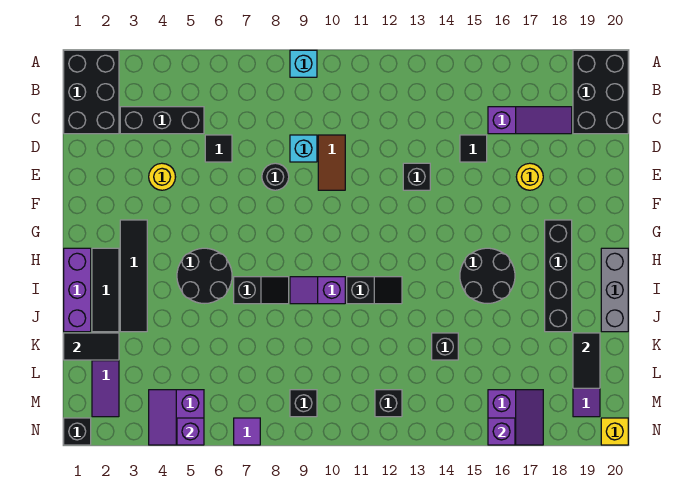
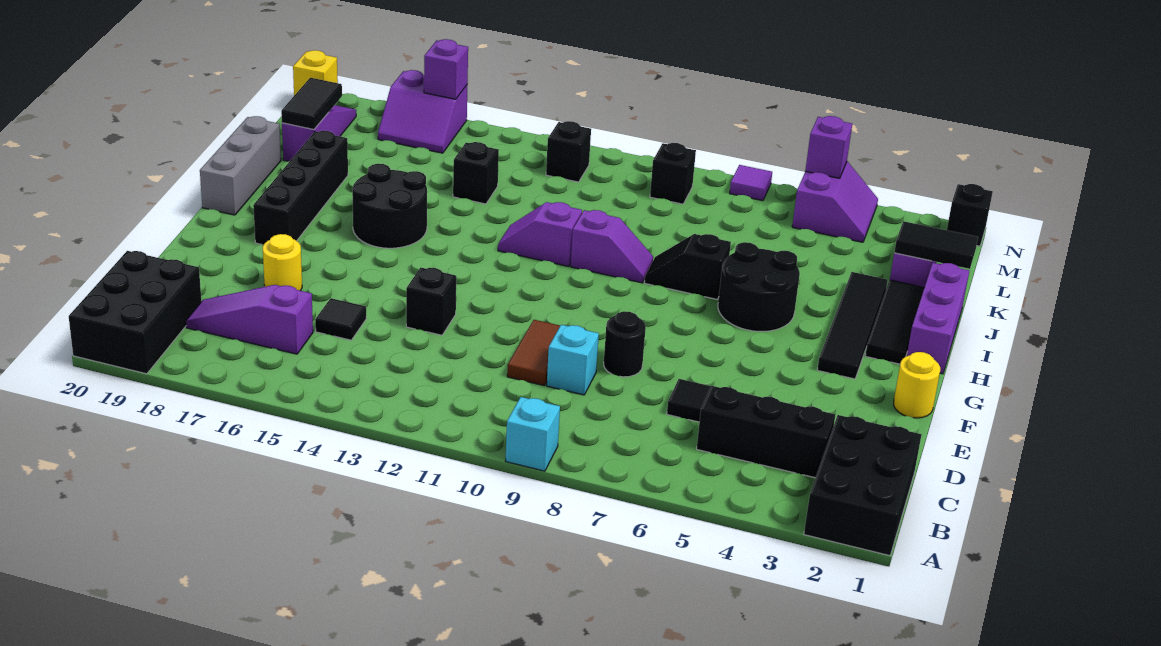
yellow round brick E4 level 1 -> yellow round brick F1 level 1
black slope I11:I12 level 1 top 11 -> purple slope I11:I12 level 1 top 11
purple slope M16:N17 level 1 top 16 -> purple slope M16:N17 level 1 top N

